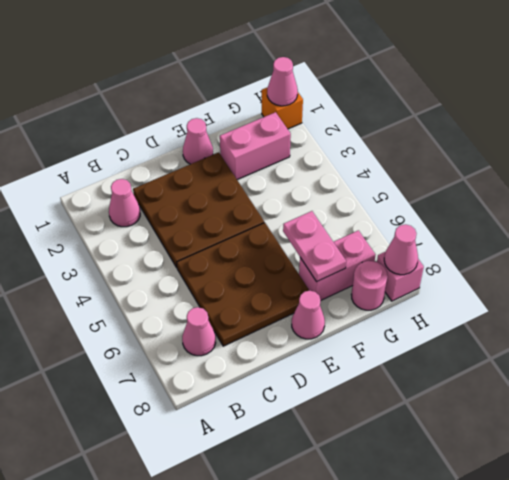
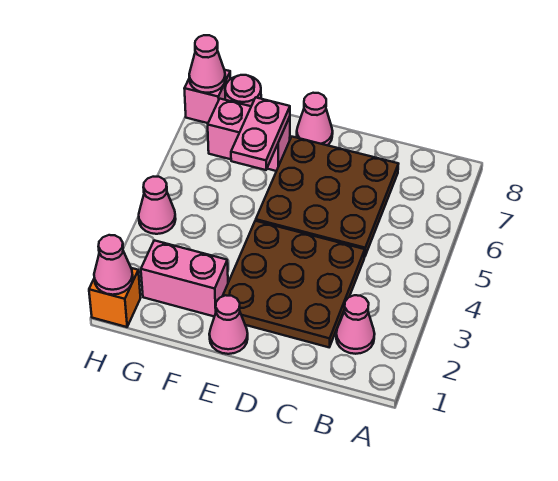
pink cone B7 level 1 -> pink cone H4 level 1

